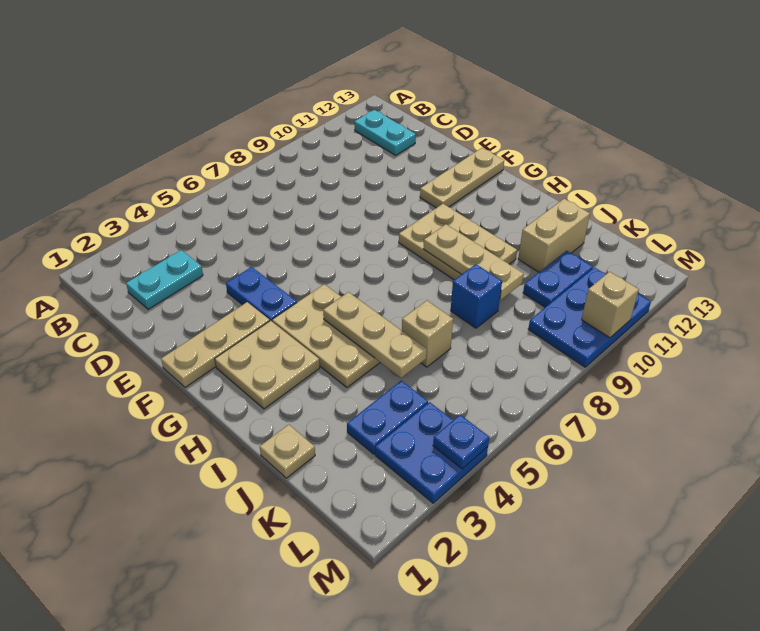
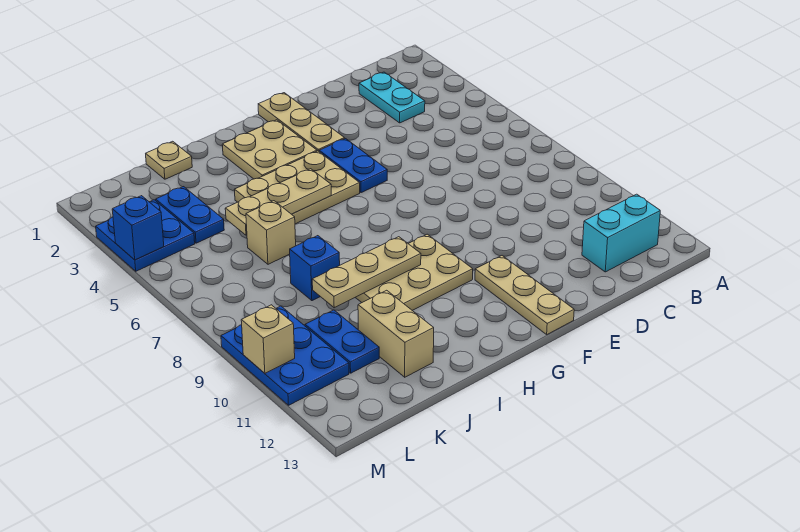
cyan plate B12:C12 level 1 -> cyan brick B12:C12 level 1
blue plate E4:F4 level 1 -> blue plate F4:F5 level 1
blue plate M4 level 2 -> blue brick M4 level 2

